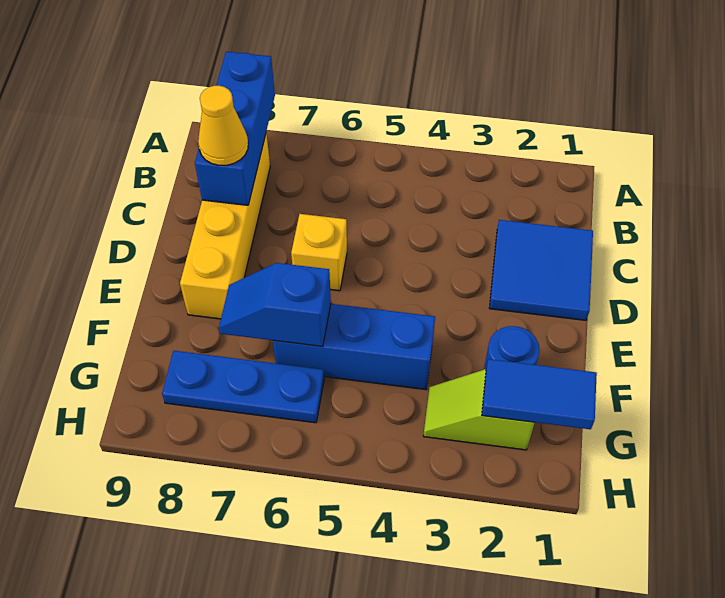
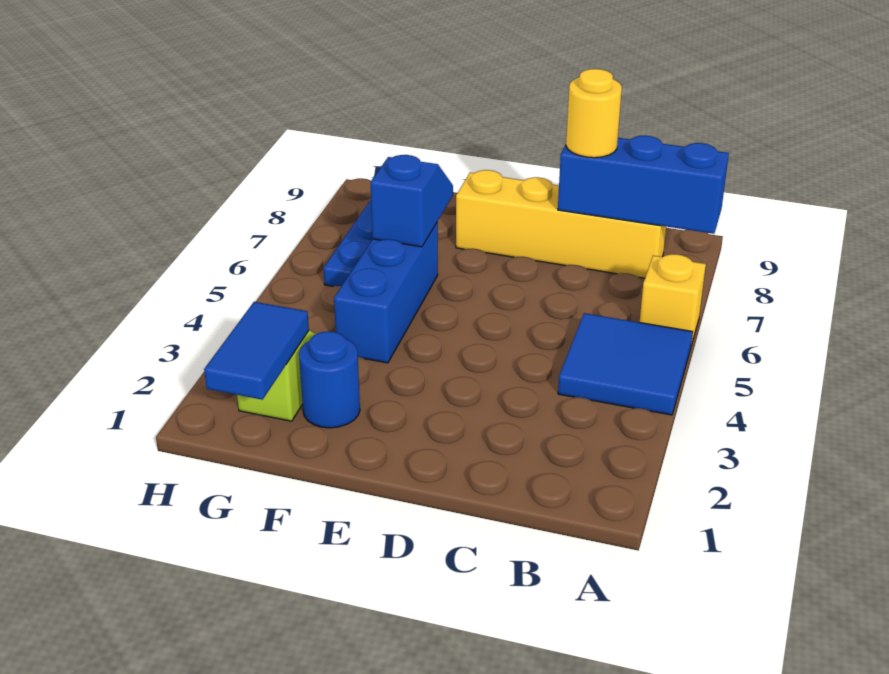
blue tile C1:D2 level 1 -> blue tile A4:B5 level 1
yellow cone C8 level 3 -> yellow round brick C8 level 3
yellow brick D6 level 1 -> yellow brick A6 level 1

